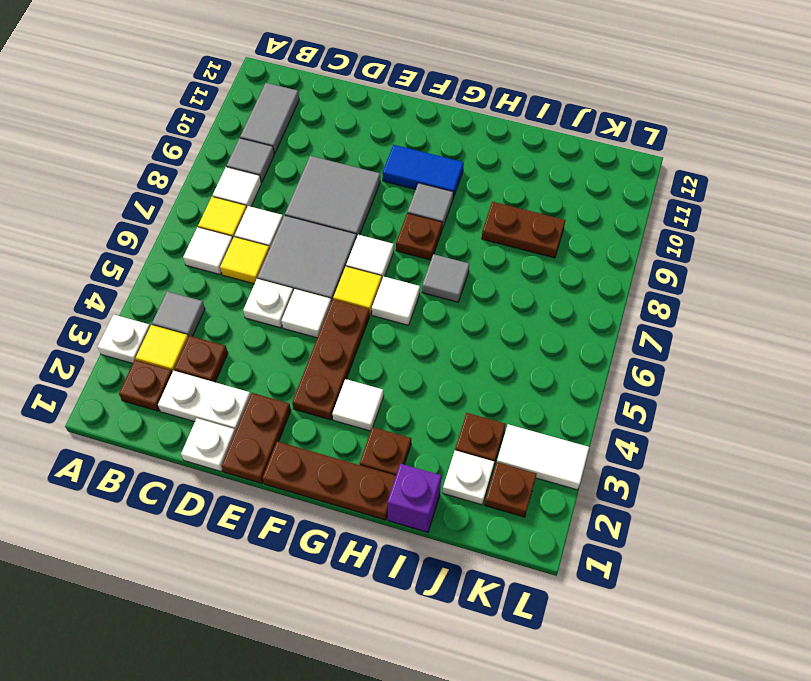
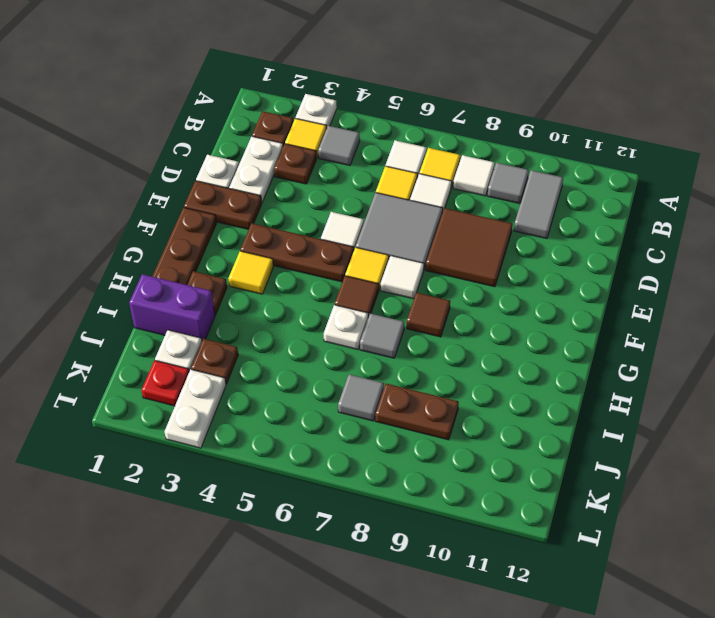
grey tile B10:B11 level 1 -> grey tile B10:C10 level 1
white plate D5 level 1 -> white plate H6 level 1
grey tile D8:E9 level 1 -> brown tile D8:E9 level 1
blue tile F10:G10 level 1 -> none
white tile G3 level 1 -> yellow tile G3 level 1
white tile G6 level 1 -> brown tile G6 level 1
brown plate G8 level 1 -> brown tile G8 level 1
grey tile G9 level 1 -> grey tile J7 level 1
purple brick I1 level 1 -> purple brick I1:I2 level 1
brown plate I9:J9 level 1 -> brown plate J8:J9 level 1
brown plate K2 level 1 -> red plate K2 level 1
white tile K3:L3 level 1 -> white plate K3:L3 level 1

